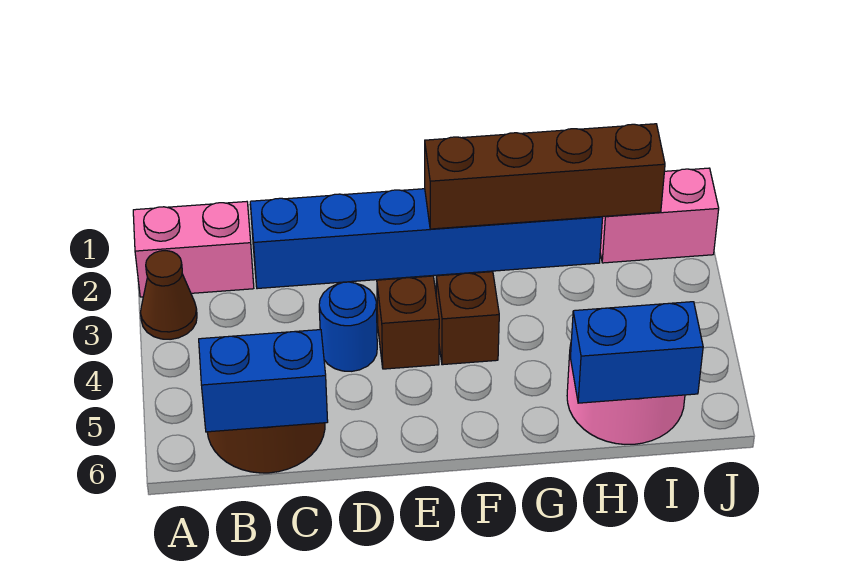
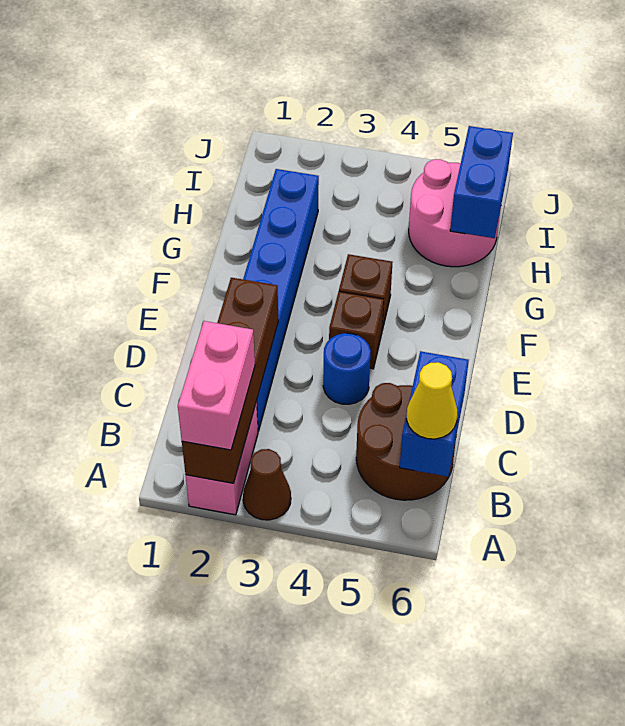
none -> yellow cone B6 level 3
brown brick F2:I2 level 2 -> brown brick A2:D2 level 2
pink brick I2:J2 level 1 -> pink brick A2:B2 level 3

